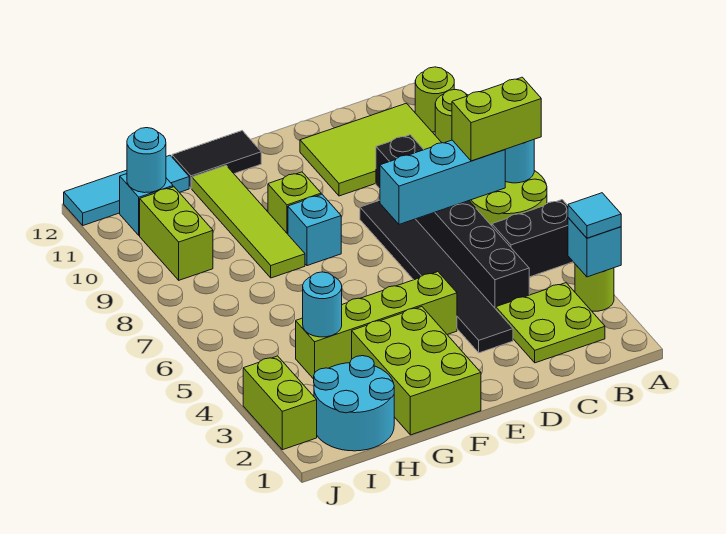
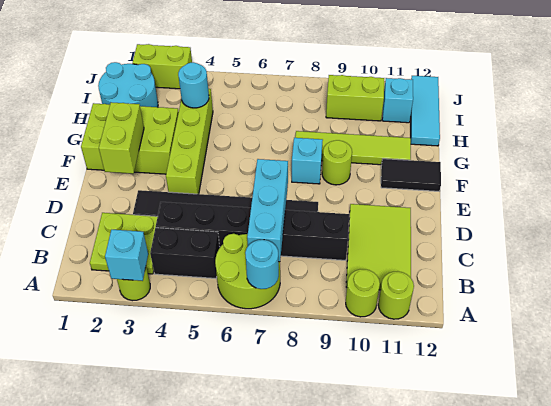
cyan tile A3 level 3 -> none
black brick A5:B5 level 1 -> black brick B4:B5 level 1
lime brick A7:B7 level 3 -> lime brick E2:F2 level 2
lime brick F9 level 1 -> lime round brick F9 level 1
black tile F12:G12 level 1 -> black tile F11:F12 level 1
cyan round brick I11 level 2 -> none

